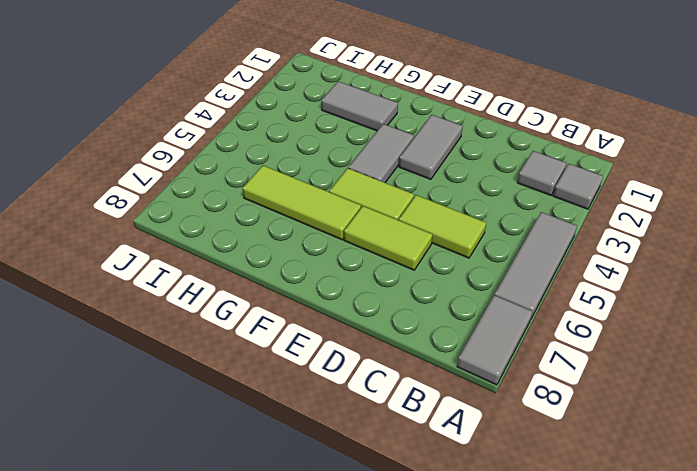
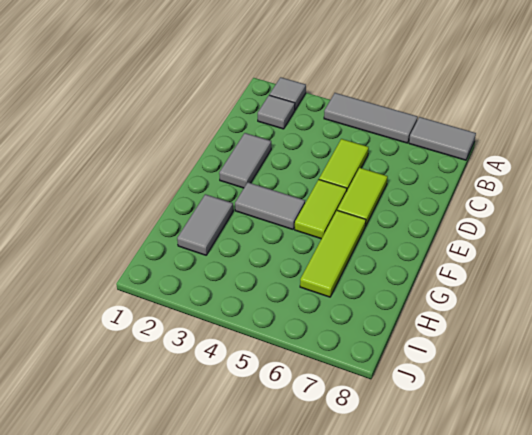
grey tile E2:E3 level 1 -> grey tile D2:E2 level 1

